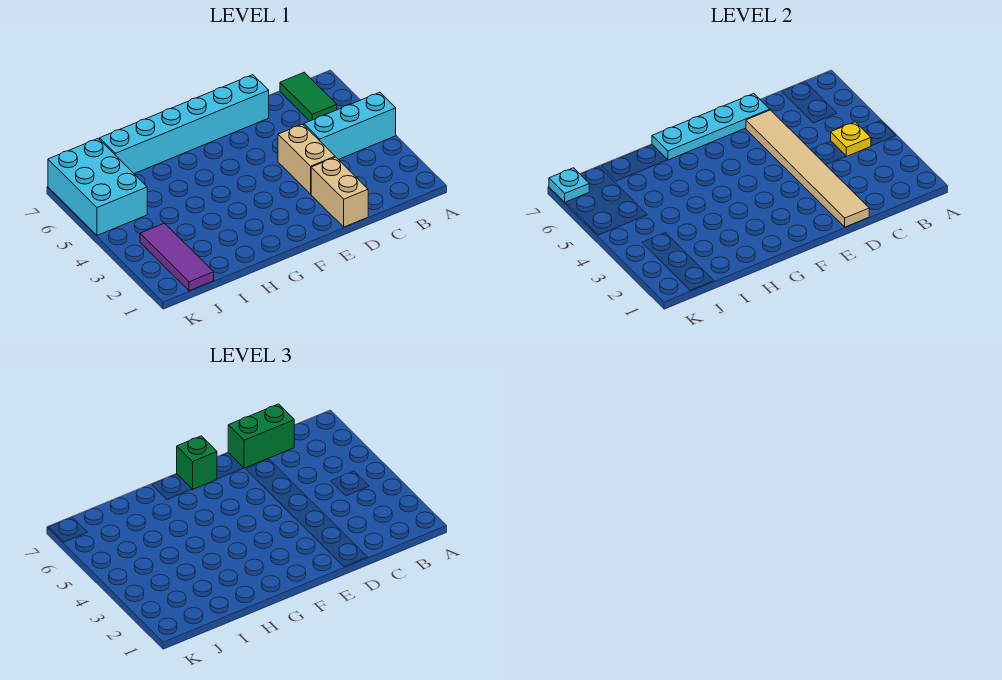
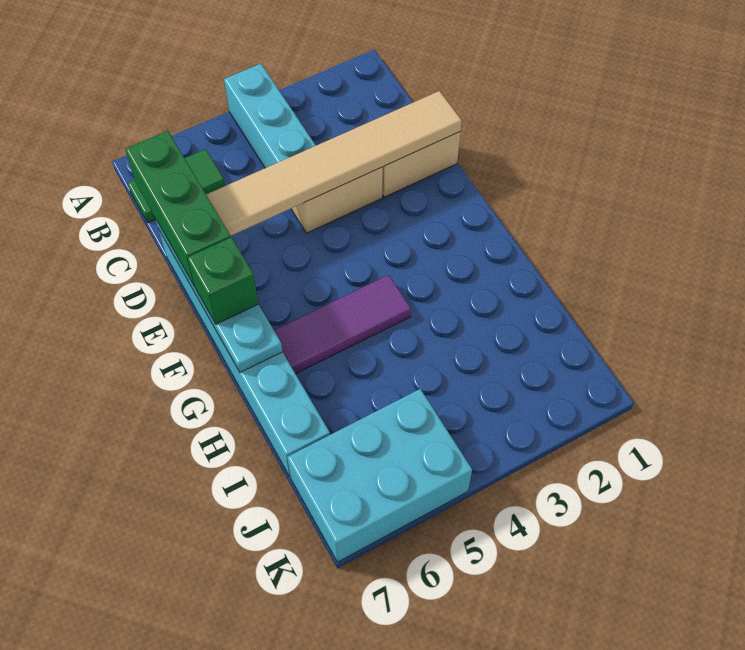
yellow plate B4 level 2 -> none
green brick C7:D7 level 3 -> green brick C7:E7 level 3
purple tile J1:J3 level 1 -> purple tile G4:G6 level 1
cyan plate K7 level 2 -> none

